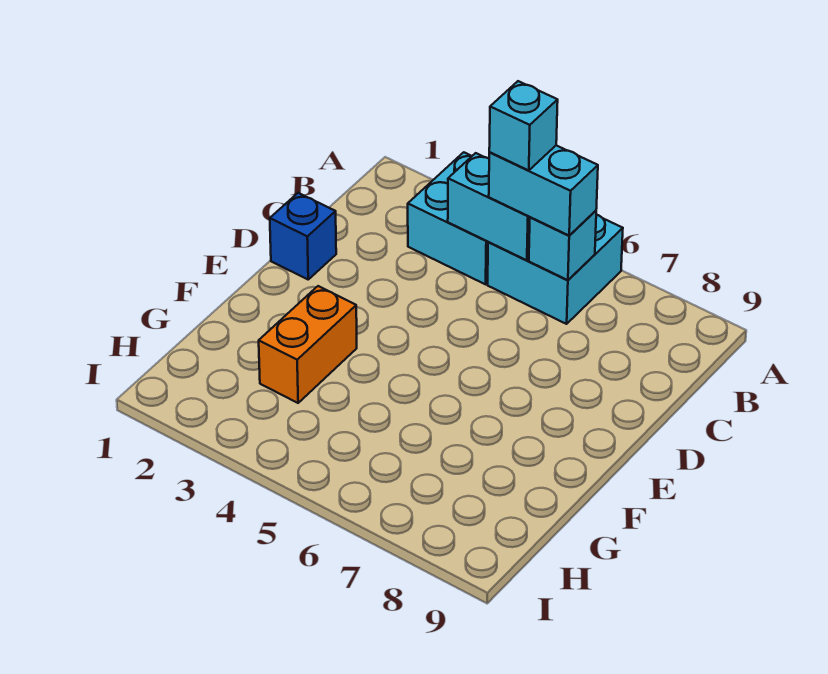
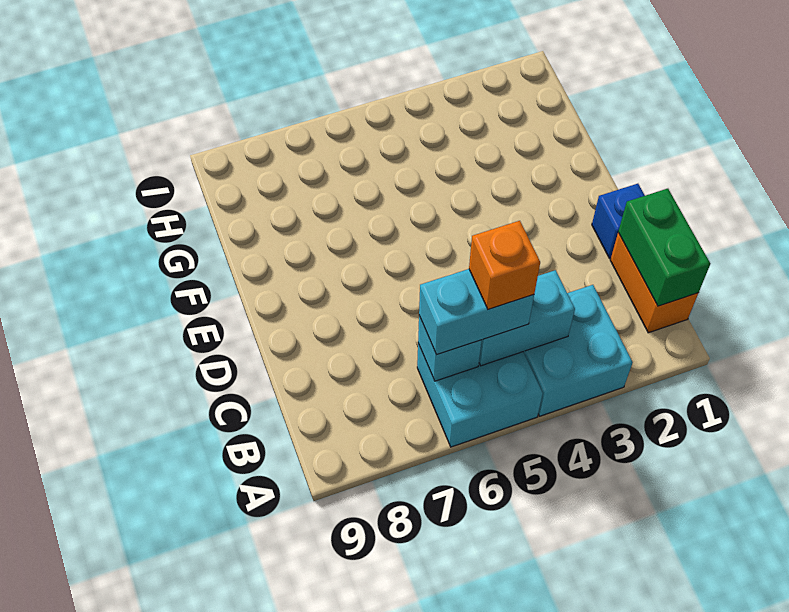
none -> green brick B1:C1 level 2
cyan brick B5 level 4 -> orange brick B5 level 4
orange brick F3:G3 level 1 -> orange brick B1:C1 level 1

